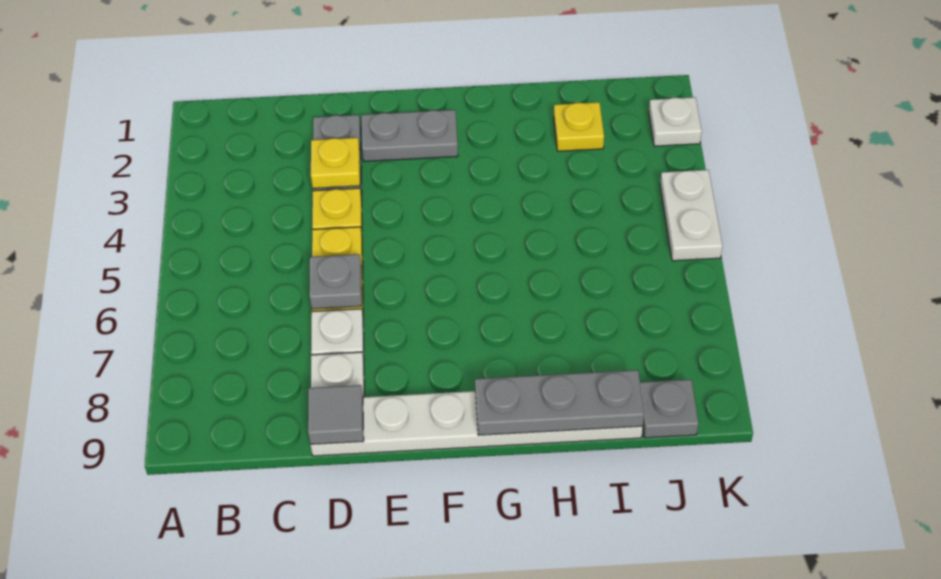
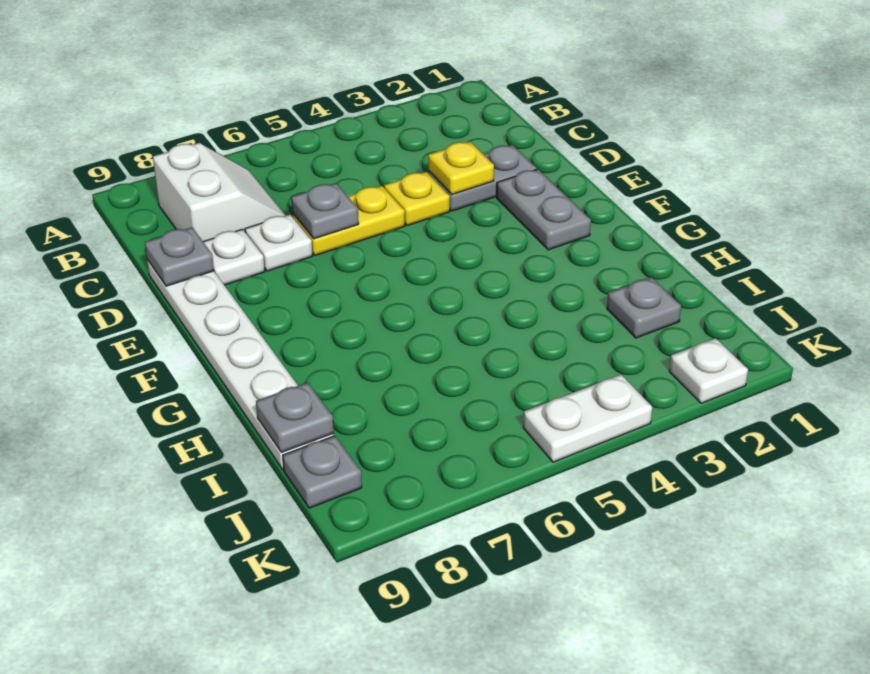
none -> white slope B7:C8 level 1 top 8
grey tile D9 level 2 -> grey plate D9 level 2
grey plate G9:I9 level 2 -> grey plate I9 level 2
yellow plate I2 level 1 -> grey plate I2 level 1

